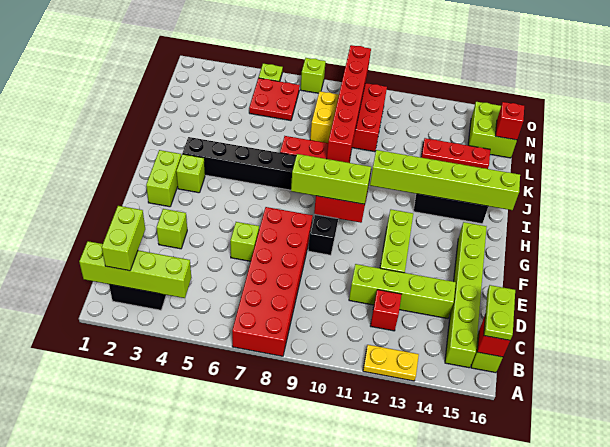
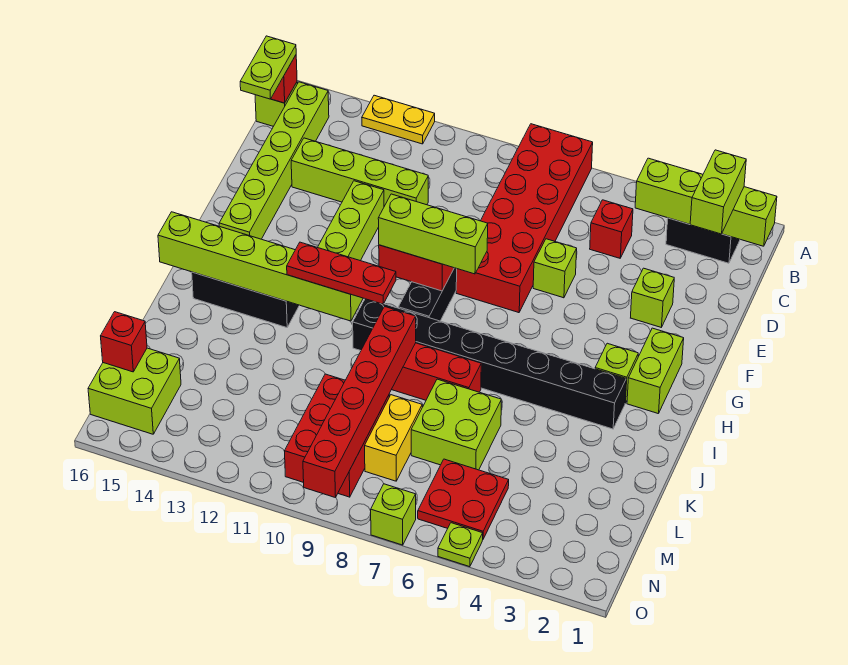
red brick C12 level 1 -> red brick C5 level 1
none -> lime brick K6:L7 level 1
red plate L13:L15 level 1 -> red plate I10:I12 level 3

